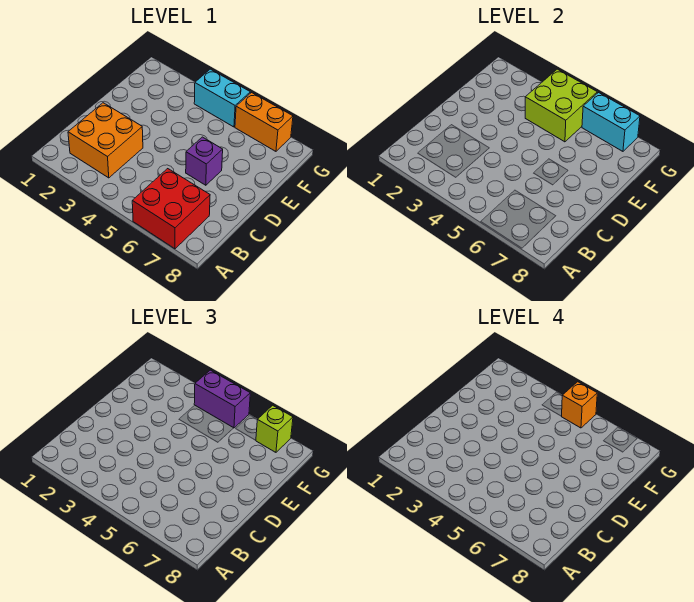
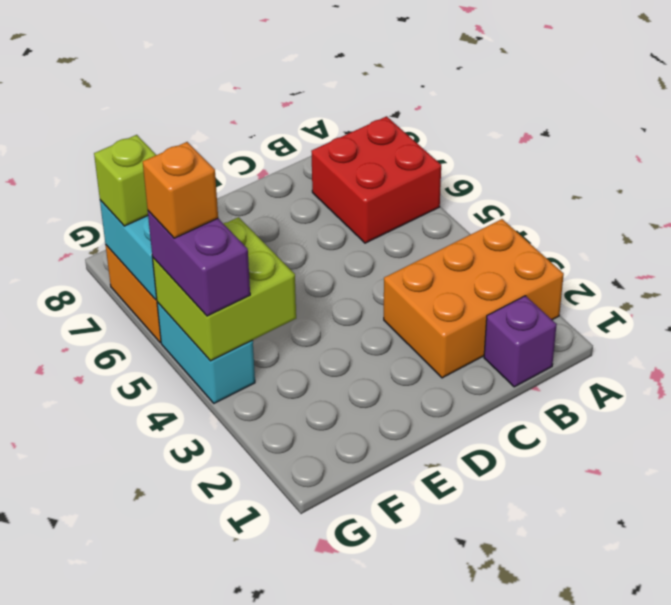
orange brick B2:C3 level 1 -> orange brick A2:C3 level 1
purple brick D6 level 1 -> purple brick B1 level 1

